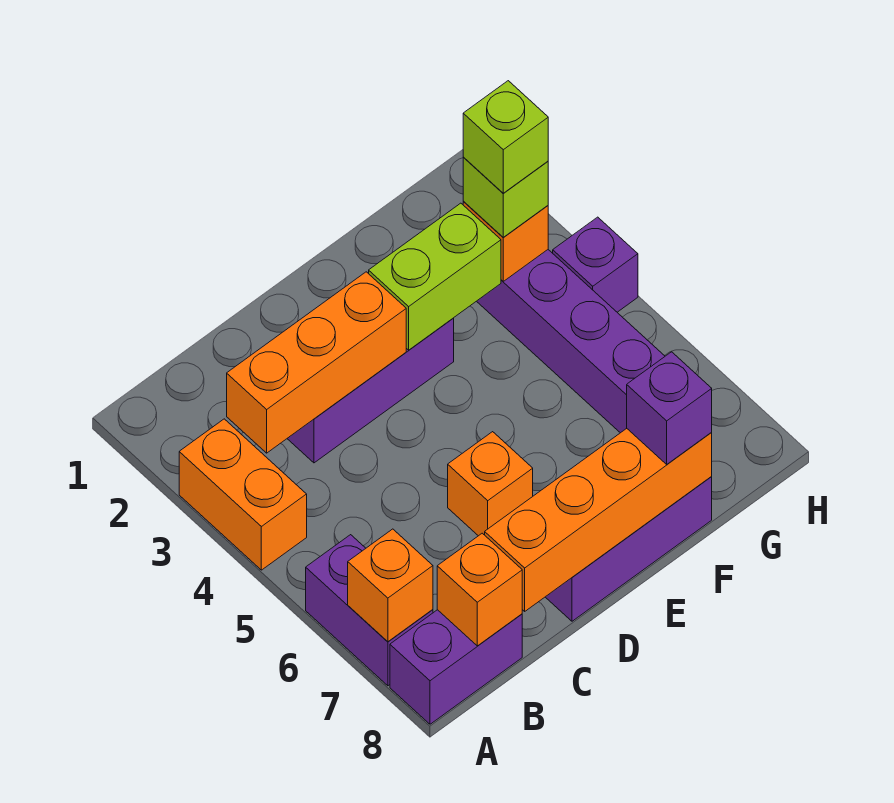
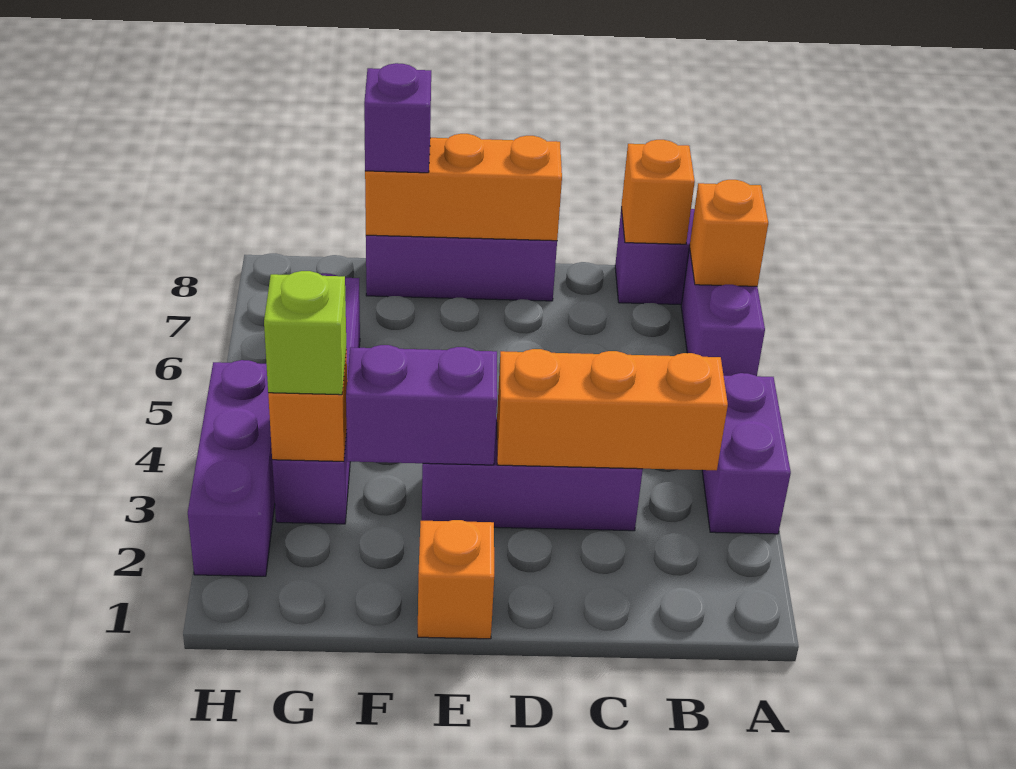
orange brick A3:A4 level 1 -> purple brick A3:A4 level 1
orange brick C8:F8 level 2 -> orange brick D8:F8 level 2
orange brick D6 level 1 -> orange brick E1 level 1
lime brick E3:F3 level 2 -> purple brick E3:F3 level 2
lime brick G3 level 4 -> none
purple brick H4 level 1 -> purple brick H2:H4 level 1

